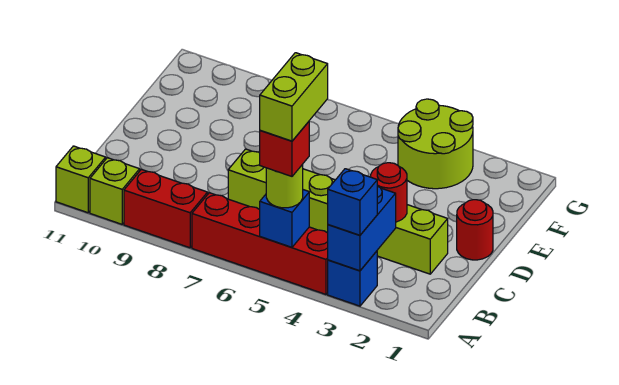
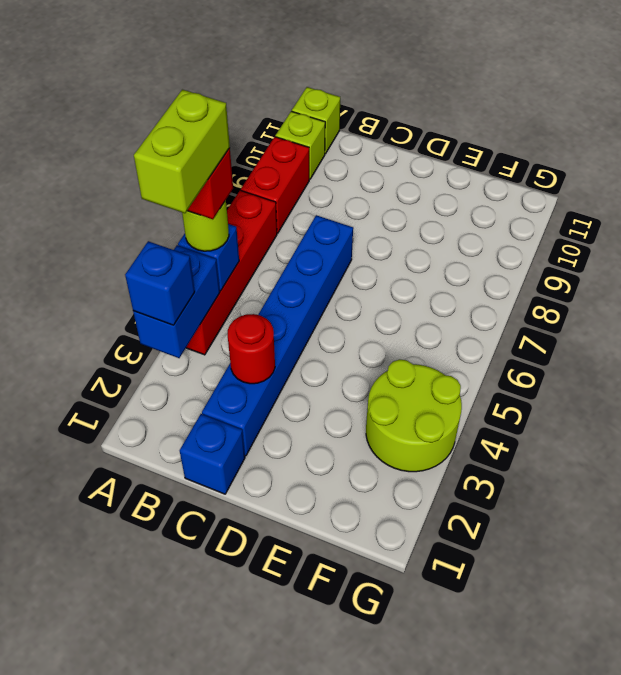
blue brick A3 level 1 -> blue brick C1 level 1
blue brick A3:B3 level 2 -> blue brick A3:A4 level 2
lime brick A5:B5 level 5 -> lime brick A4:A5 level 5
lime brick C2:C7 level 1 -> blue brick C2:C7 level 1
red round brick D1 level 1 -> none

